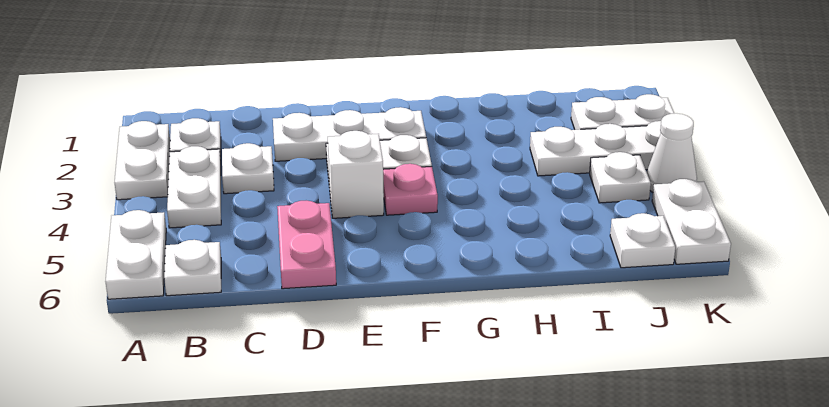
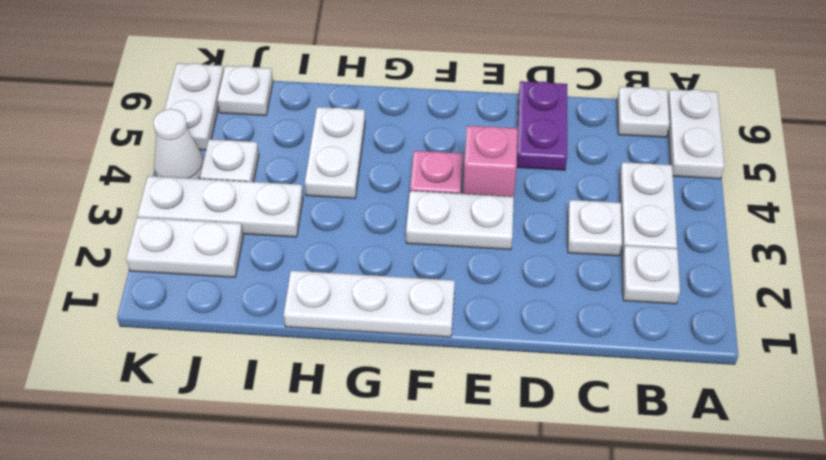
white plate A2:A3 level 1 -> white plate H4:H5 level 1
white plate D2:F2 level 1 -> white plate F1:H1 level 1
pink plate D5:D6 level 1 -> purple plate D5:D6 level 1
white brick E4 level 1 -> pink brick E4 level 1

